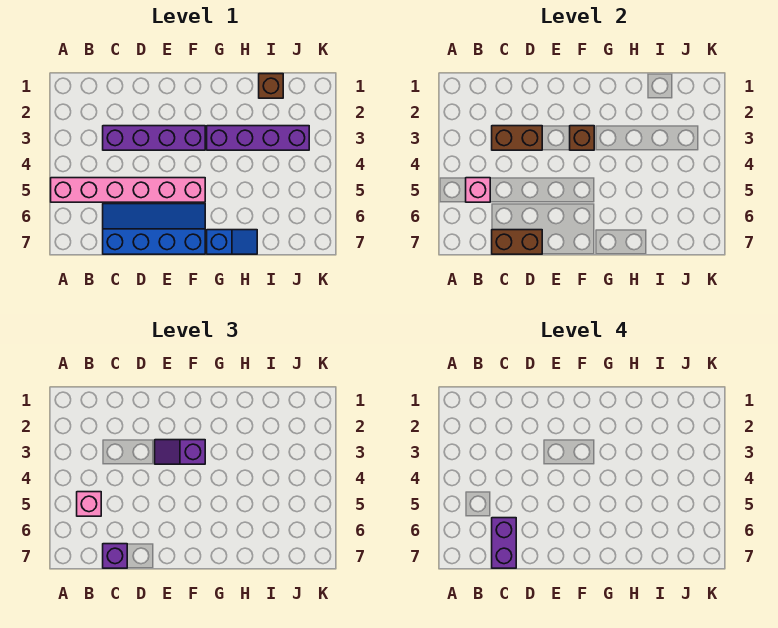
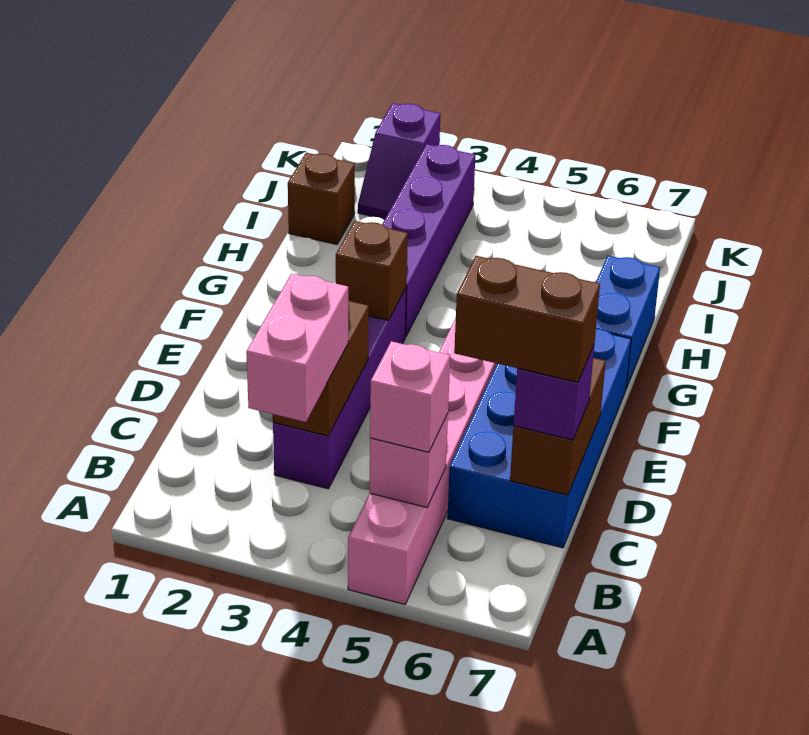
none -> pink brick B3:C3 level 3
blue slope C6:F7 level 1 top 7 -> blue brick C6:F7 level 1
purple brick C6:C7 level 4 -> brown brick C6:C7 level 4
purple slope E3:F3 level 3 top F -> purple slope J2:K2 level 1 top K
blue slope G7:H7 level 1 top G -> blue brick G7:H7 level 1

